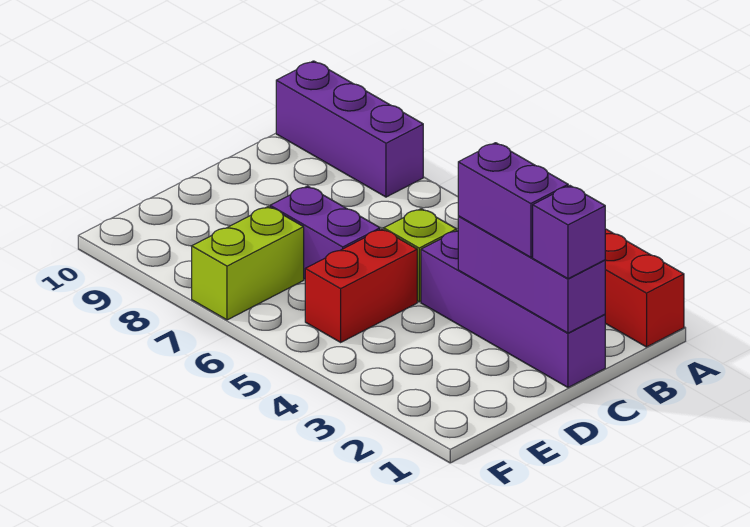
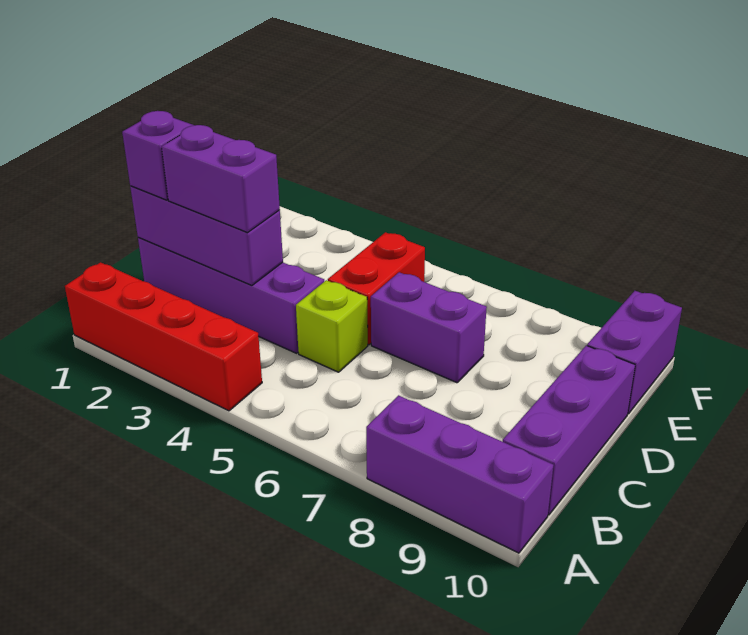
none -> purple brick B10:D10 level 1
lime brick E7:F7 level 1 -> none
none -> purple brick E10:F10 level 1

